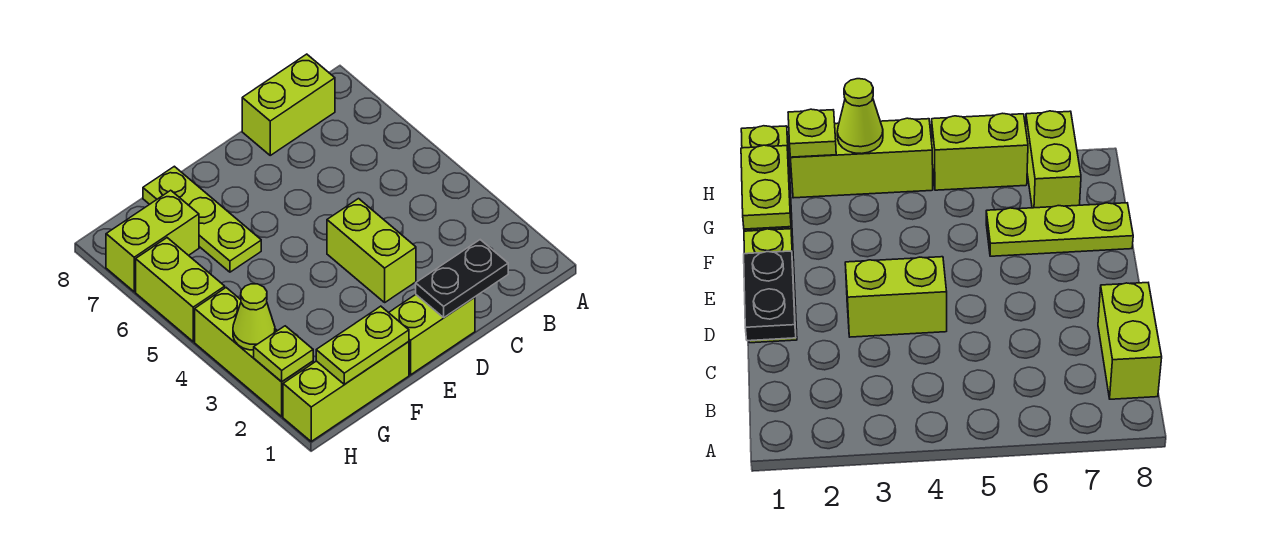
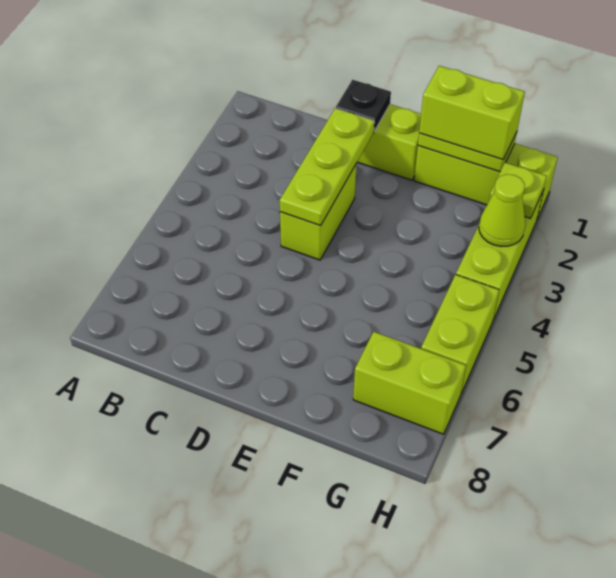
lime brick B8:C8 level 1 -> lime brick F1:G1 level 3
black plate C1:D1 level 2 -> black plate D1 level 2
lime plate F6:F8 level 1 -> lime plate D2:D4 level 2

